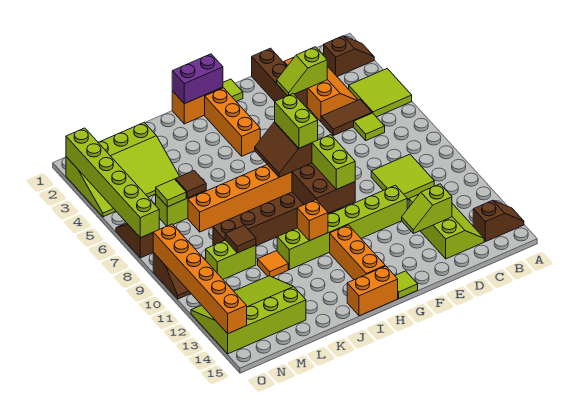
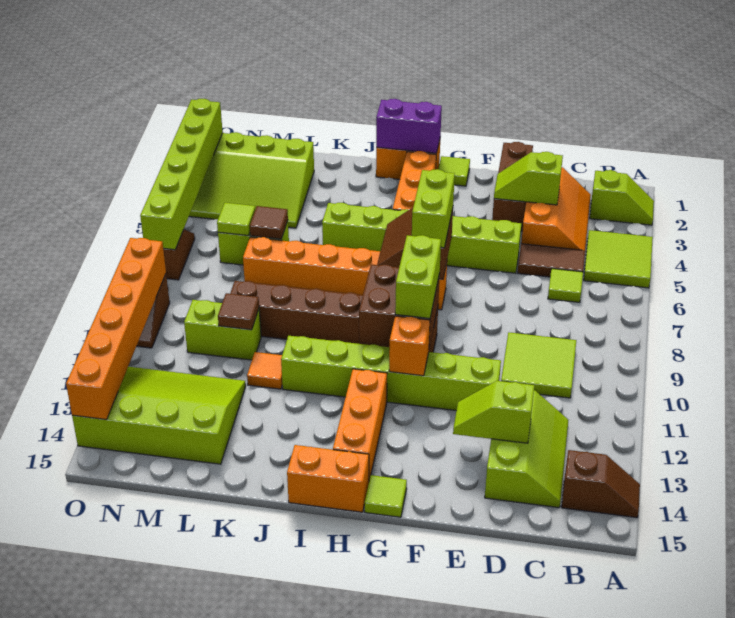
brown slope A2:B2 level 1 top B -> lime slope A2:B2 level 1 top B
none -> lime brick E5:J5 level 1
orange brick I11 level 2 -> orange brick G11 level 2

